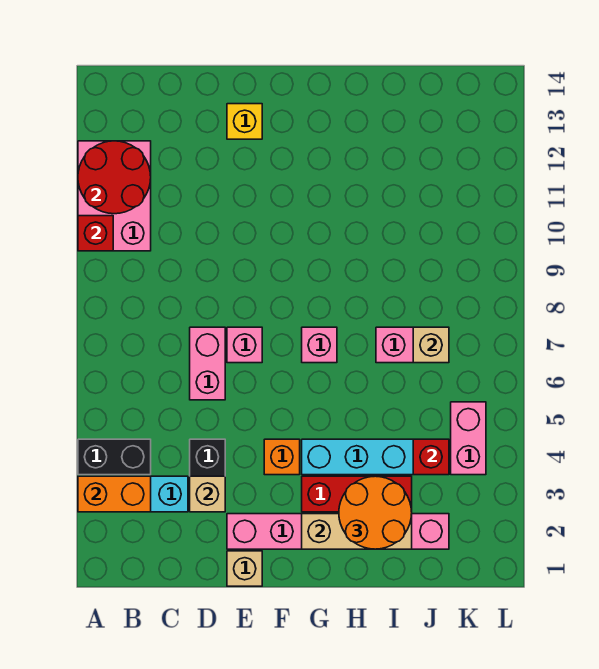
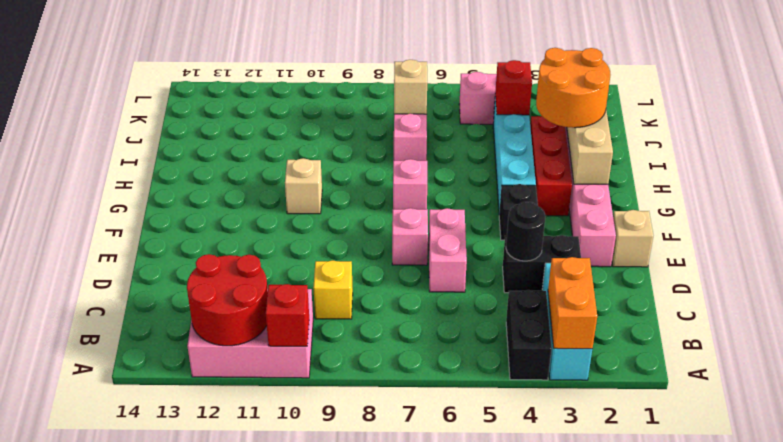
tan brick D3 level 2 -> tan brick G10 level 1
none -> black round brick D4 level 2
pink brick D6:D7 level 1 -> pink brick D6:E6 level 1
yellow brick E13 level 1 -> yellow brick C9 level 1
orange brick F4 level 1 -> black brick F4 level 1

